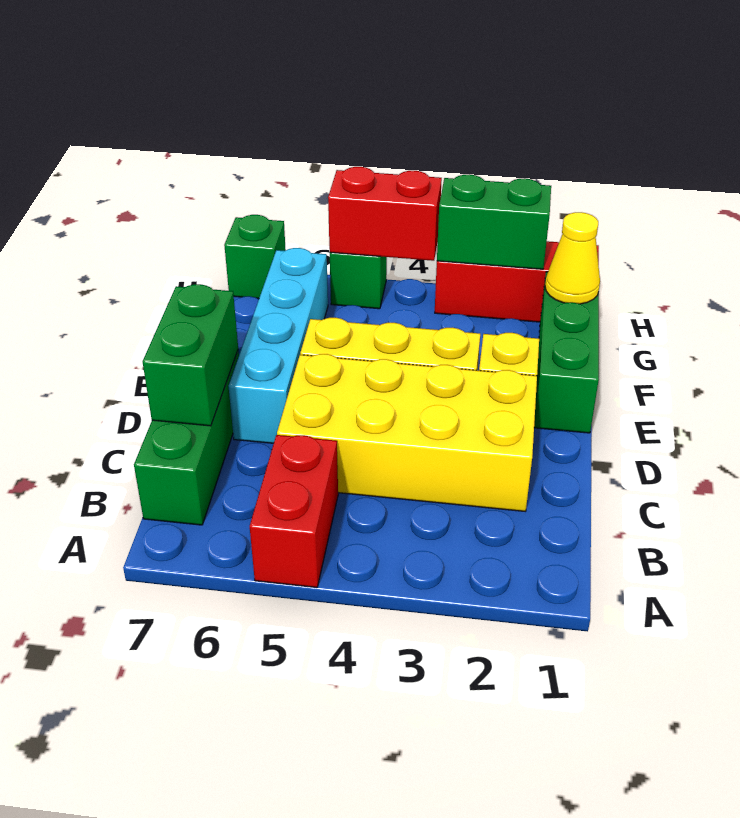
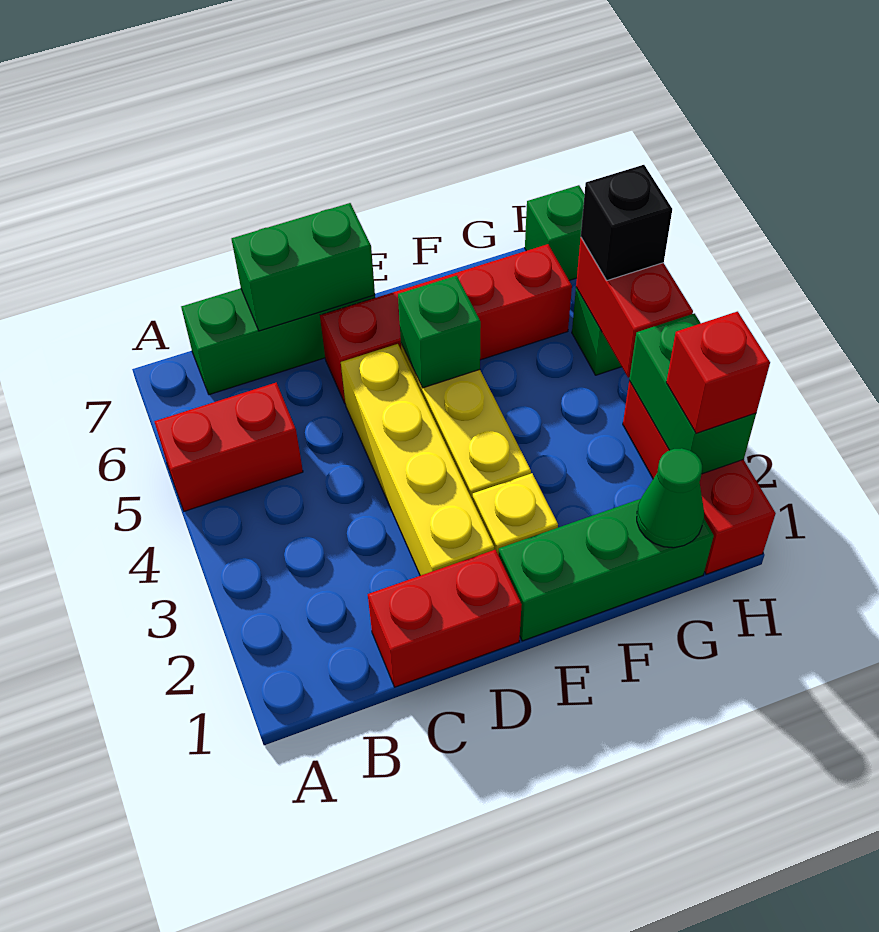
none -> red brick C1:D1 level 1
yellow brick C2:D5 level 1 -> yellow brick D2:D5 level 1
cyan brick D6:G6 level 1 -> red brick D6:G6 level 1
none -> green brick E5 level 2
yellow cone G1 level 2 -> green cone G1 level 2
none -> red brick H2 level 3
none -> black brick H5 level 3

